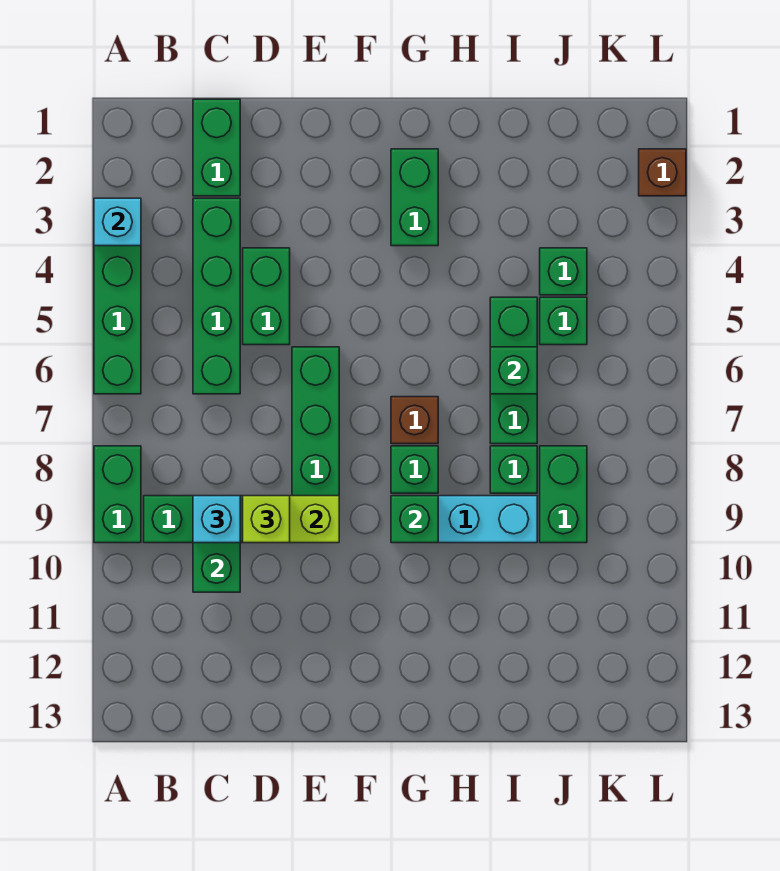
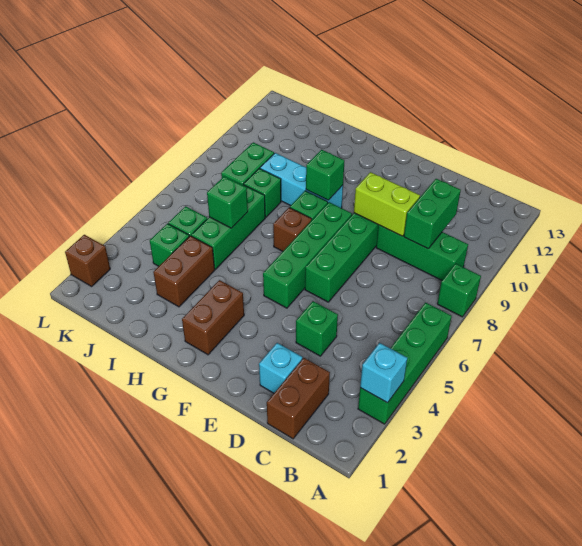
green brick A8:A9 level 1 -> green brick A8 level 1
green brick C1:C2 level 1 -> brown brick C1:C2 level 1
green brick C3:C6 level 1 -> green brick F5:F8 level 1
cyan brick C9 level 3 -> cyan brick D2 level 1
green brick D4:D5 level 1 -> green brick D4 level 1
lime brick D9 level 3 -> none
green brick G2:G3 level 1 -> brown brick G2:G3 level 1
none -> brown brick I3:I4 level 1

